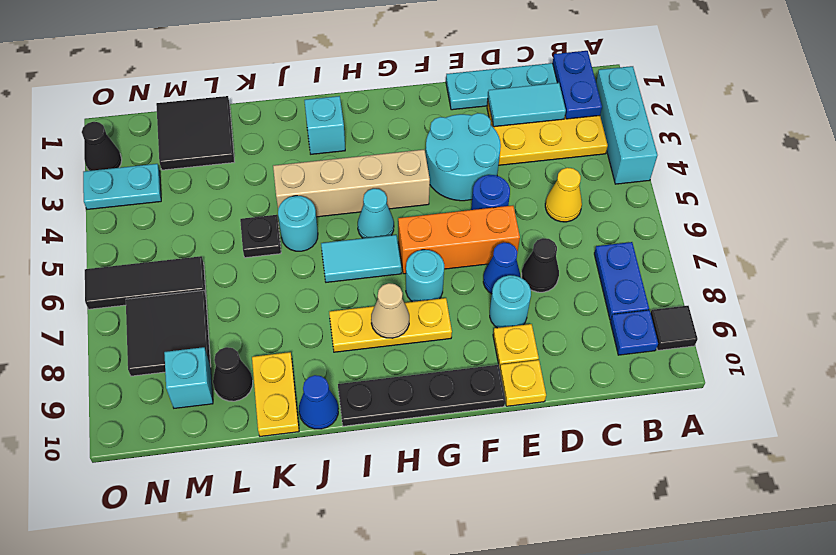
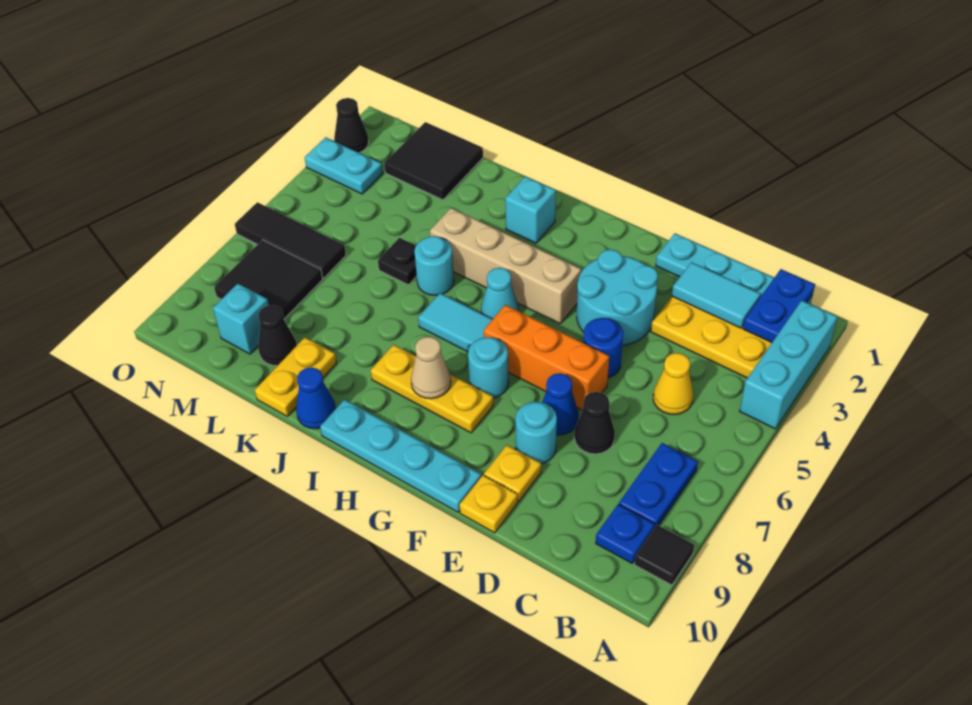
black plate F10:I10 level 1 -> cyan plate F10:I10 level 1

